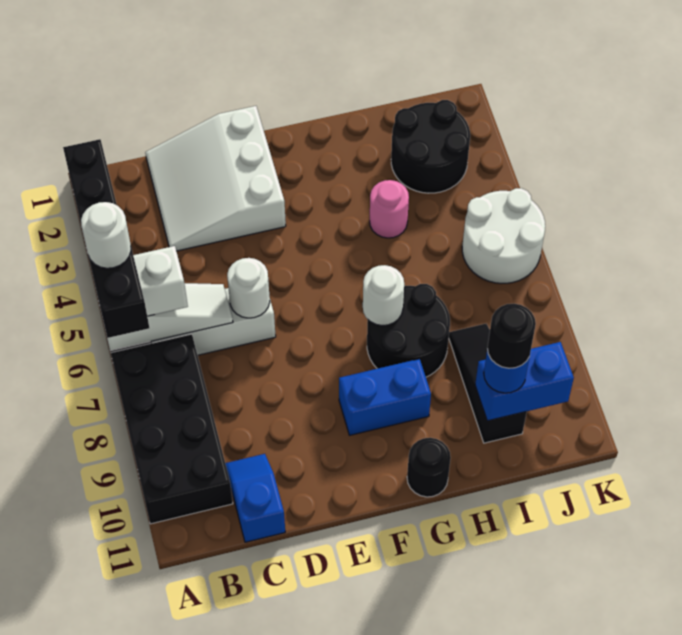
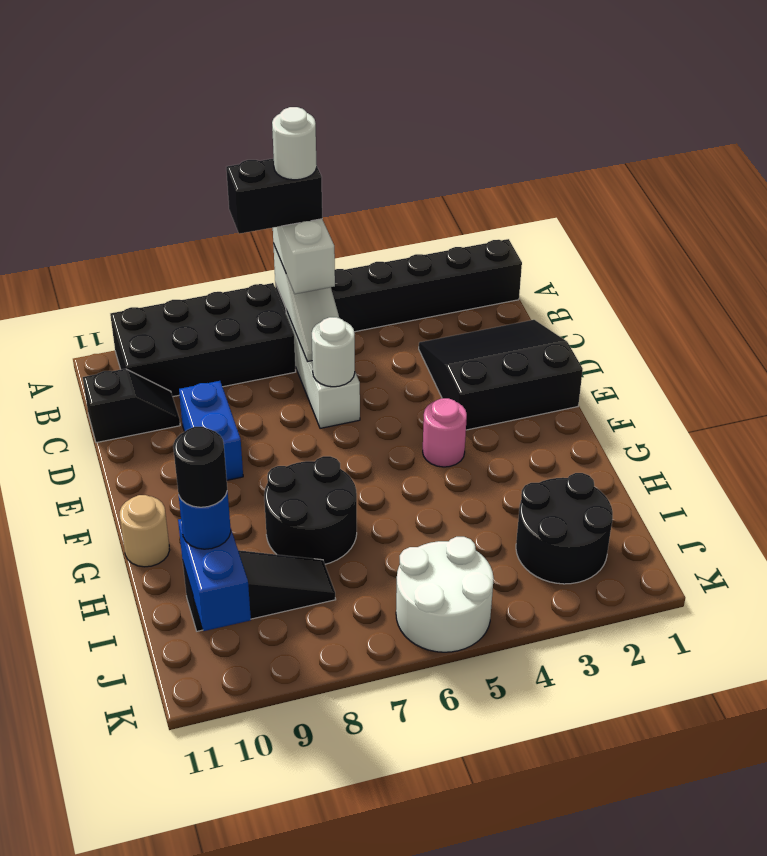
white slope C1:E3 level 1 top E -> black slope C1:E3 level 1 top E
blue slope C10:C11 level 1 top 11 -> black slope C10:C11 level 1 top 11
blue brick F9:G9 level 1 -> blue brick D9:E9 level 1
white round brick G7 level 2 -> none
black round brick G11 level 1 -> tan round brick G11 level 1
pink round brick H4 level 1 -> pink round brick F4 level 1

